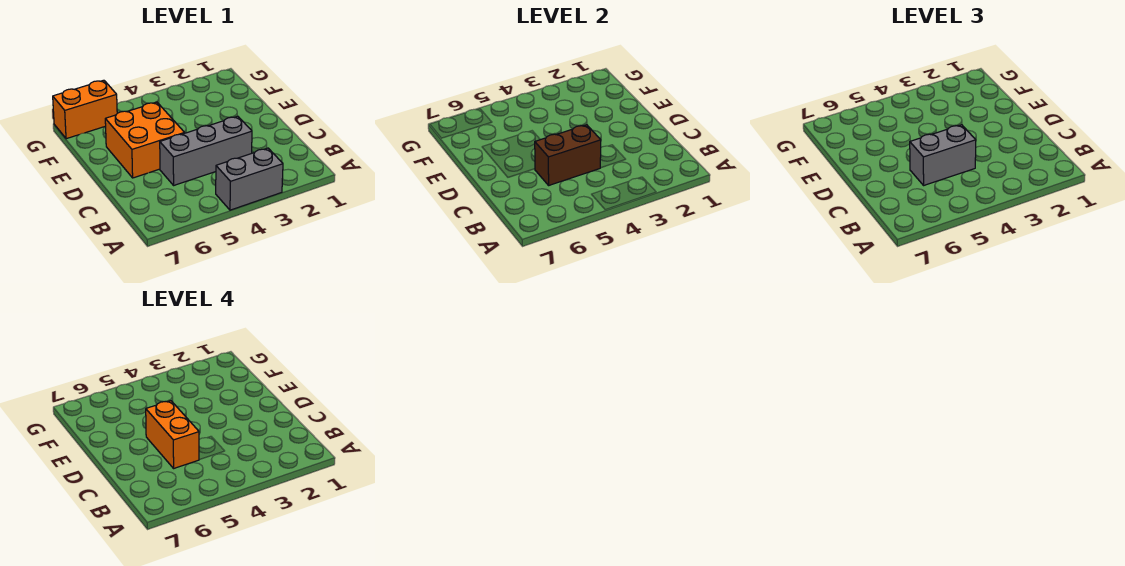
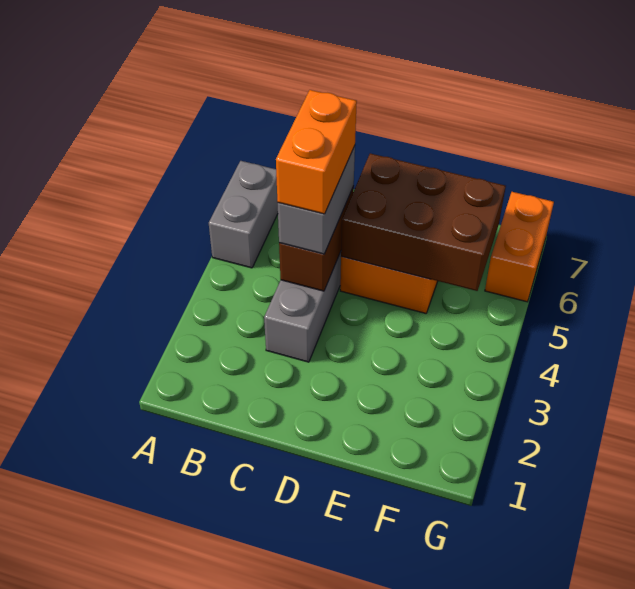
grey brick A3:A4 level 1 -> grey brick A5:A6 level 1
orange brick C5:D5 level 4 -> orange brick C4:C5 level 4
none -> brown brick D5:F6 level 2

